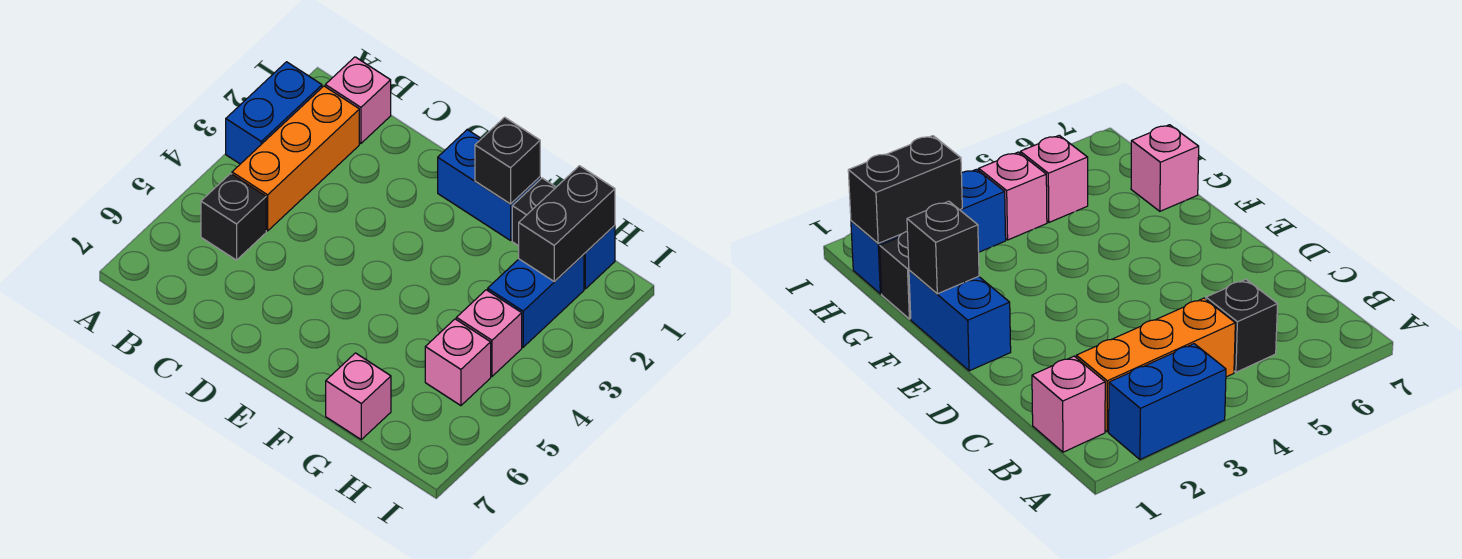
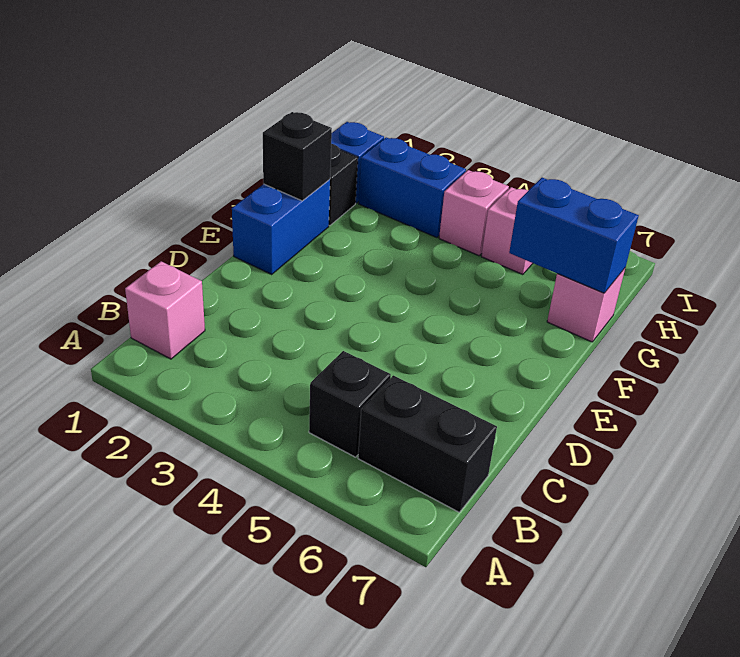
blue brick A2:A3 level 1 -> blue brick G6:G7 level 2
orange brick B2:B4 level 1 -> none
black brick H1:H2 level 2 -> black brick B6:B7 level 1

